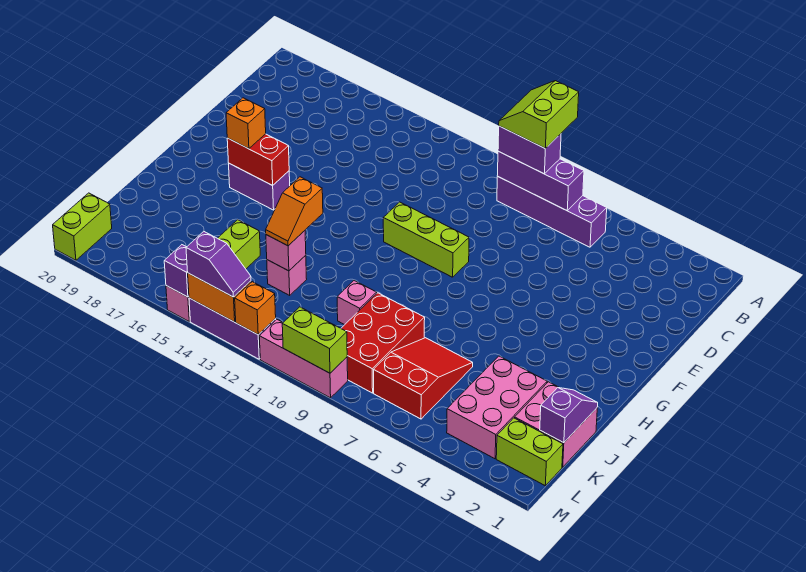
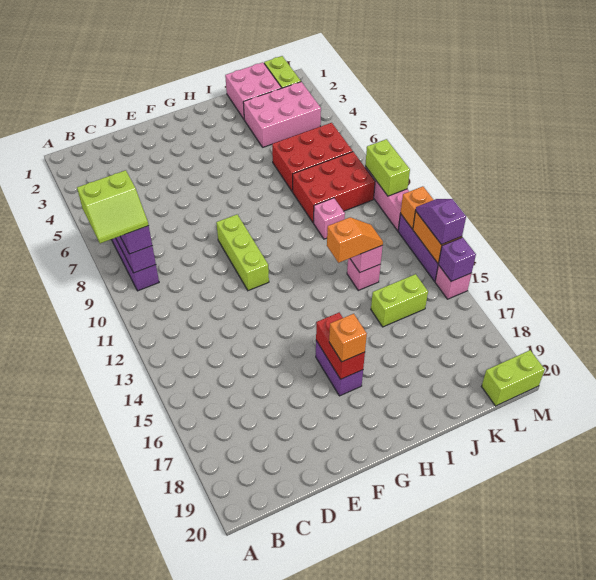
purple slope J1:K1 level 2 top K -> none
red slope J6:L7 level 1 top L -> red brick J6:L7 level 1

